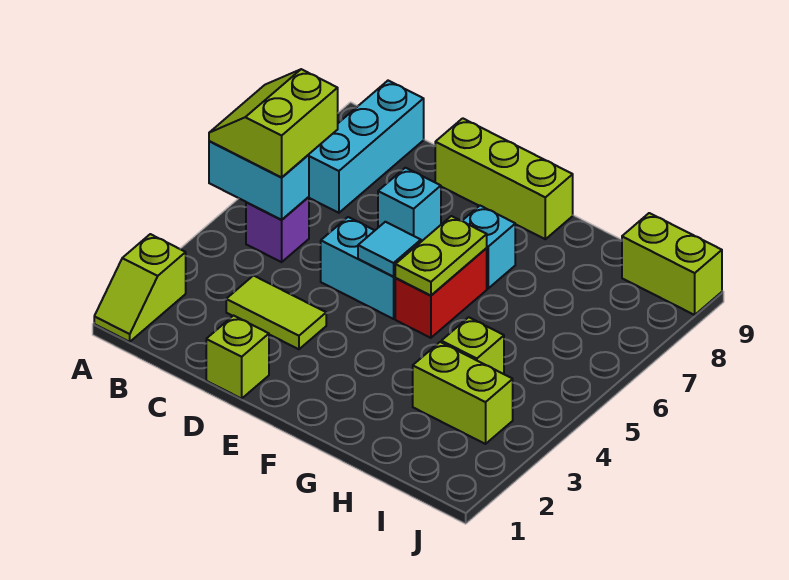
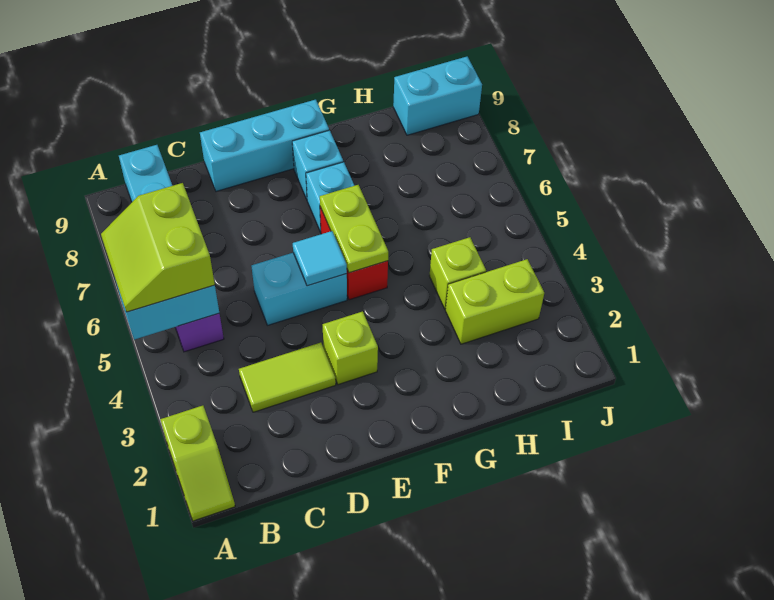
lime brick D1 level 1 -> lime brick E3 level 1
cyan brick D7 level 1 -> cyan brick F8 level 1
lime brick D9:F9 level 1 -> cyan brick D9:F9 level 1
lime brick I9:J9 level 1 -> cyan brick I9:J9 level 1

